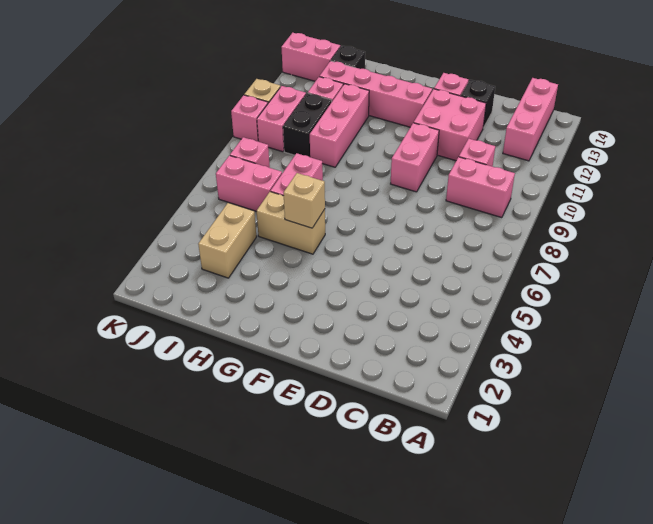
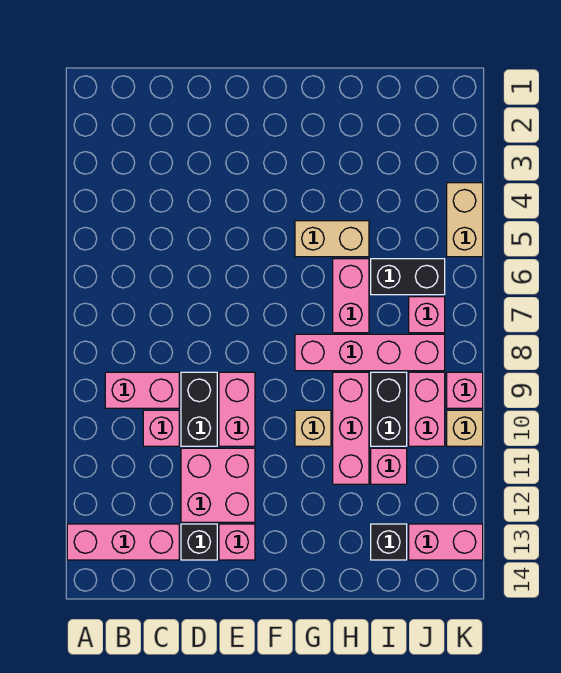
pink brick B12:B14 level 1 -> pink brick A13:C13 level 1
none -> black brick D9:D10 level 1
pink brick F12:I12 level 1 -> pink brick G8:J8 level 1
tan brick G5 level 2 -> tan brick G10 level 1
tan brick I3:I4 level 1 -> tan brick K4:K5 level 1
pink brick I6:J6 level 1 -> black brick I6:J6 level 1

